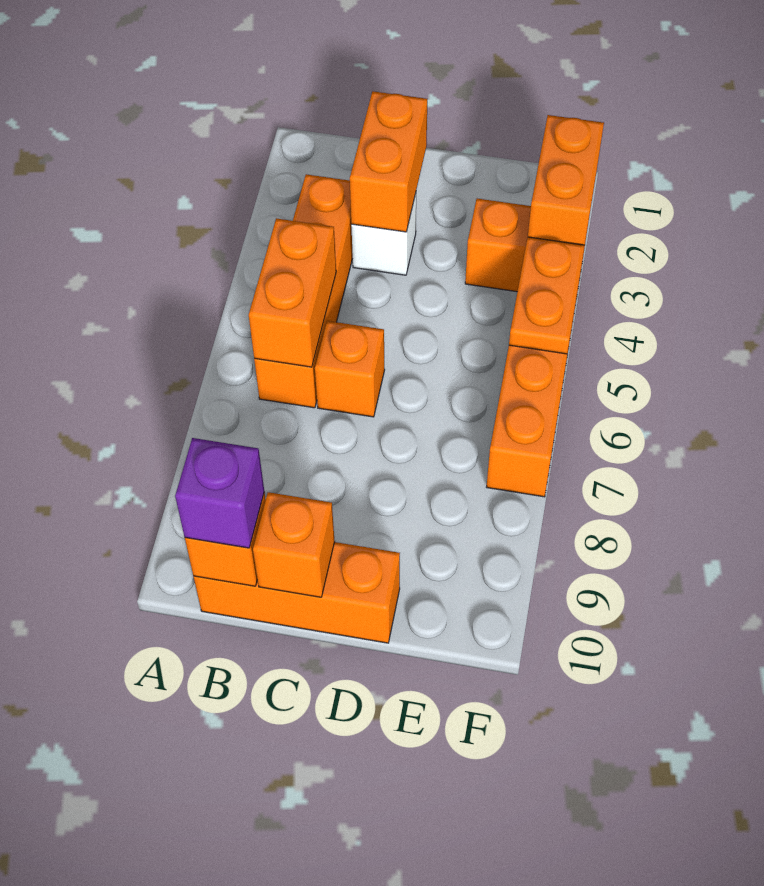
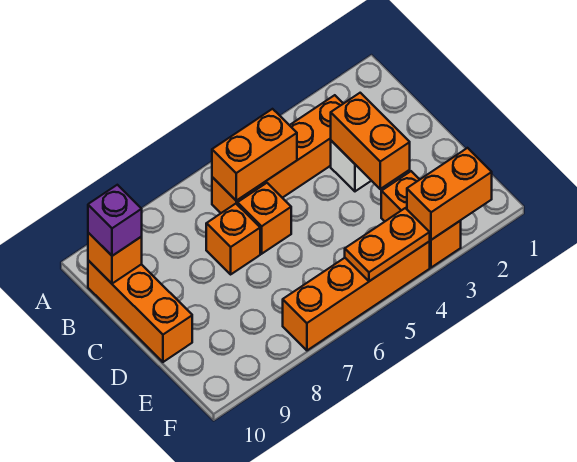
orange brick C2:C3 level 2 -> orange brick C3:D3 level 2
orange brick C10 level 2 -> orange brick C7 level 1

